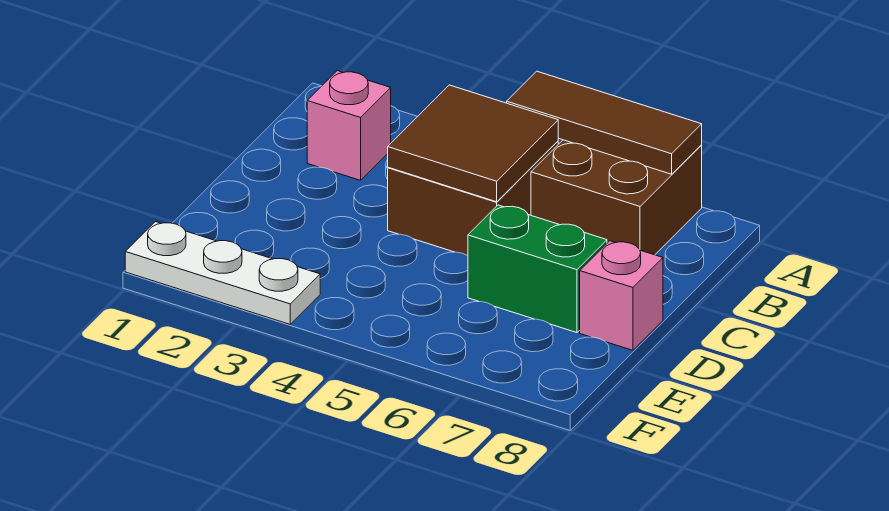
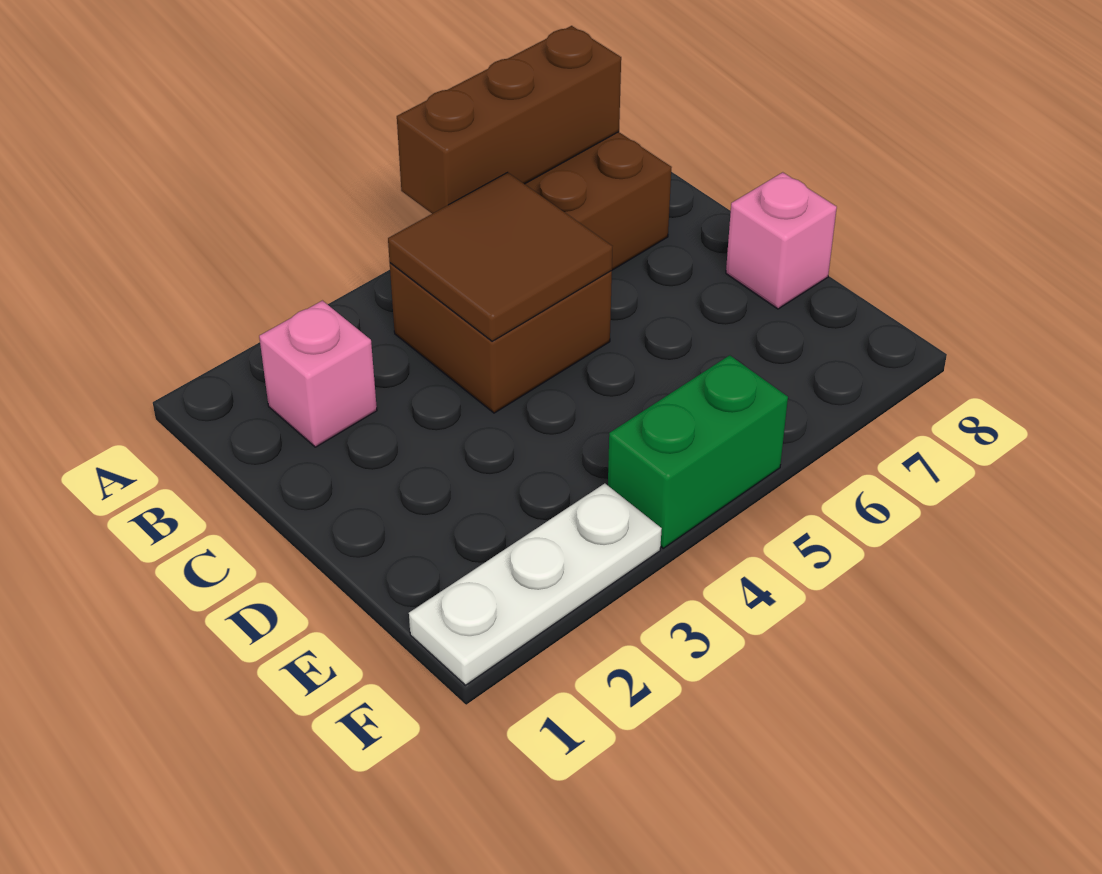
brown tile A5:A7 level 2 -> brown brick A5:A7 level 2
green brick D6:D7 level 1 -> green brick F4:F5 level 1

